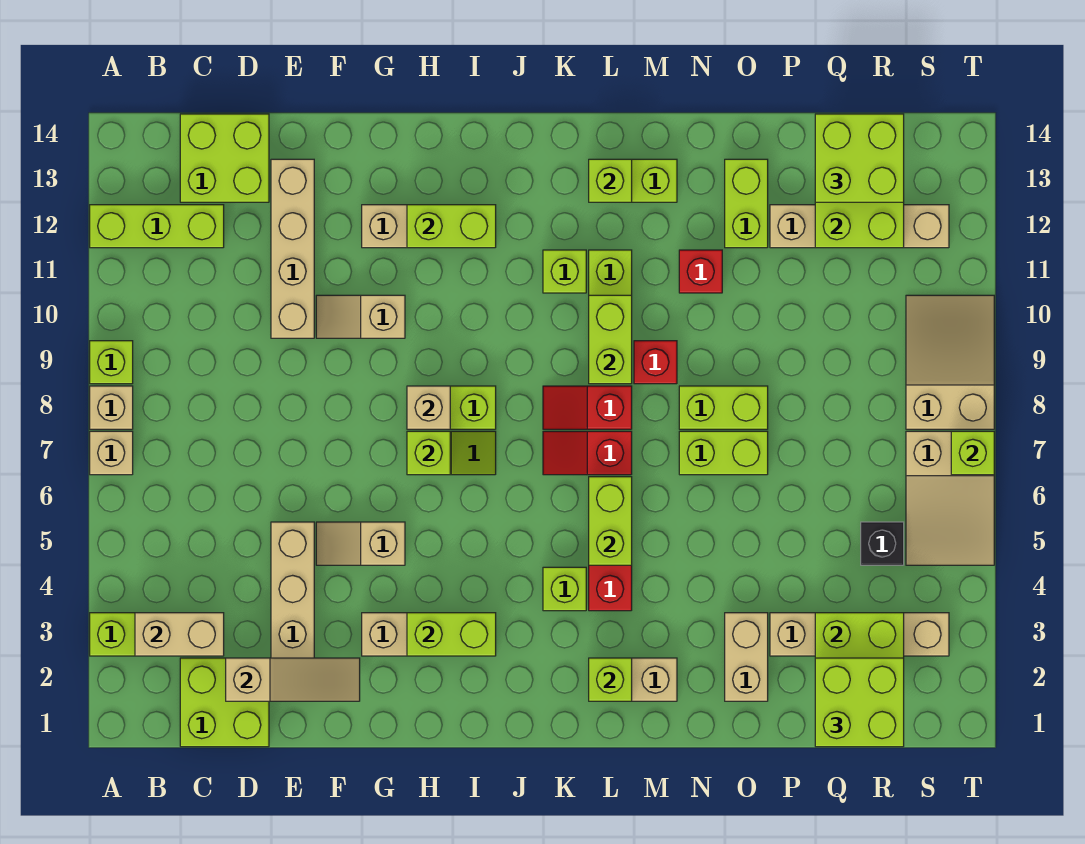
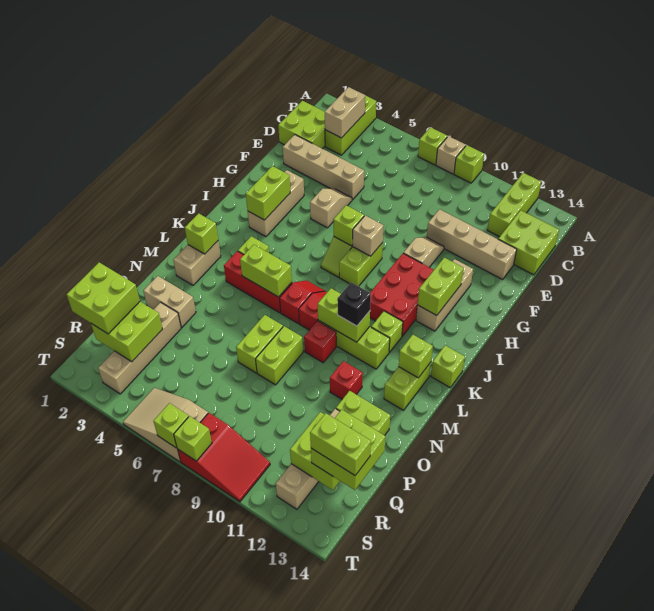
tan brick A7 level 1 -> lime brick A7 level 1
tan slope D2:F2 level 2 top D -> none
none -> red brick H10:J11 level 1
none -> lime brick K14 level 1
black brick R5 level 1 -> black brick L10 level 3
none -> lime brick R13:R14 level 4
tan slope S8:T10 level 1 top 8 -> red slope S8:T10 level 1 top 8
none -> lime brick T8 level 2

